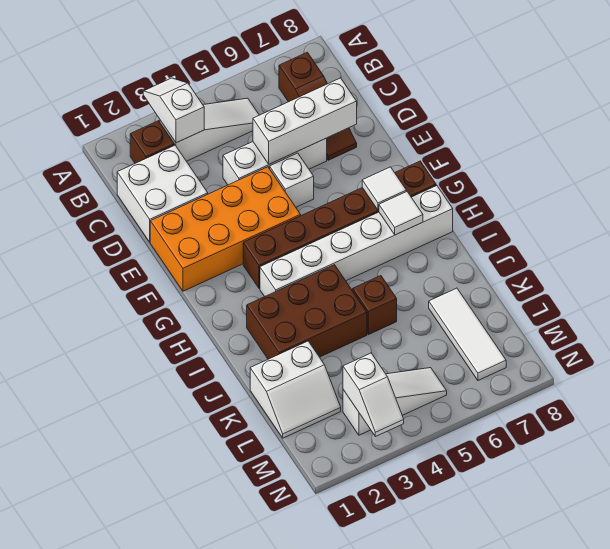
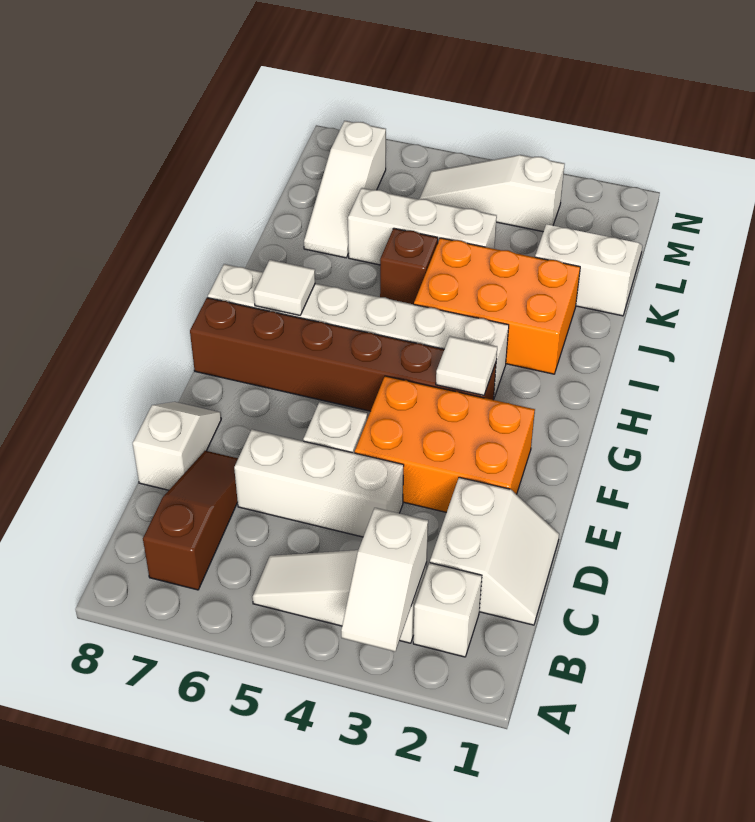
brown brick B2 level 1 -> white brick B2 level 1
white brick C1:D2 level 1 -> white slope C1:D2 level 1 top 2
white brick D5:D7 level 2 -> white brick K4:K6 level 1
orange brick E1:F4 level 1 -> orange brick E2:F4 level 1
white tile G7 level 2 -> white tile G3 level 2
brown brick I2:J4 level 1 -> orange brick I2:J4 level 1
white tile K7:M7 level 1 -> white slope K7:M7 level 1 top M
white slope M3:N3 level 2 top M -> white slope D8:E8 level 1 top D

